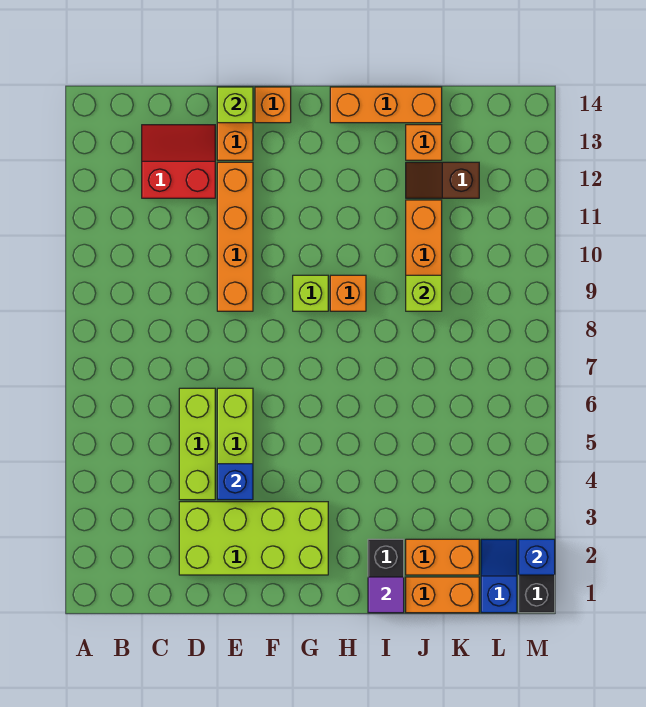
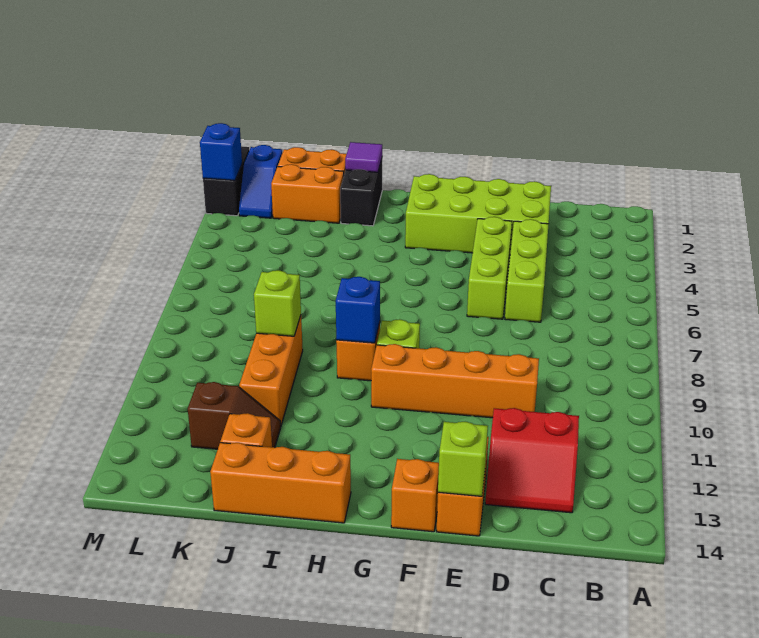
blue brick E4 level 2 -> blue brick H9 level 2
orange brick E9:E12 level 1 -> orange brick D10:G10 level 1

